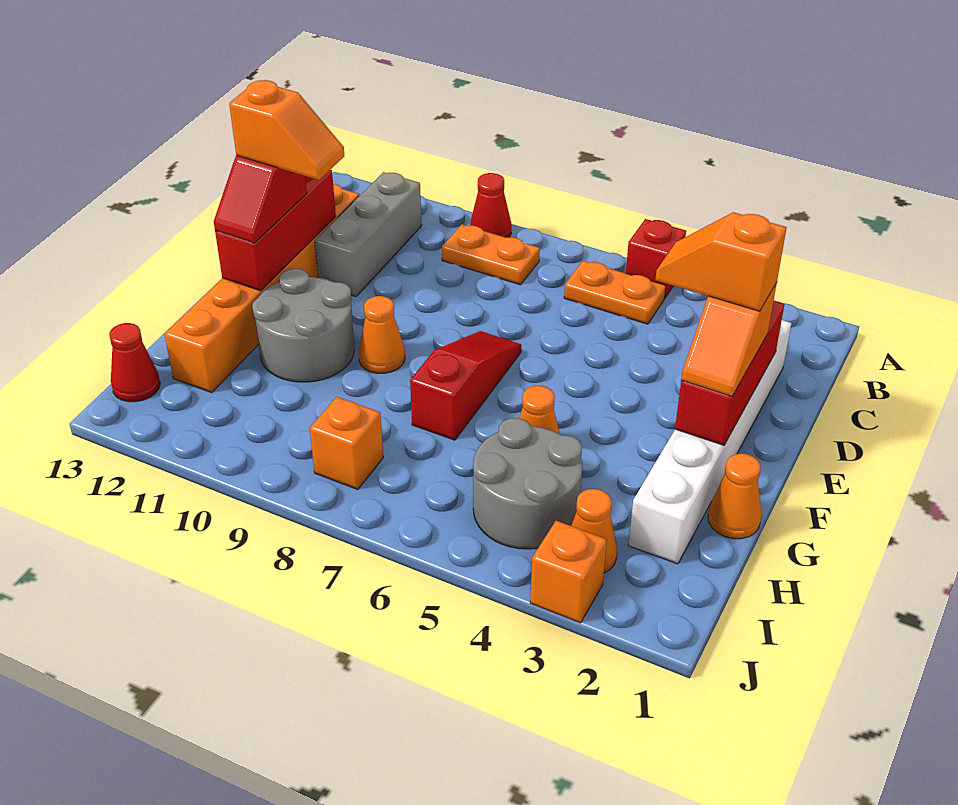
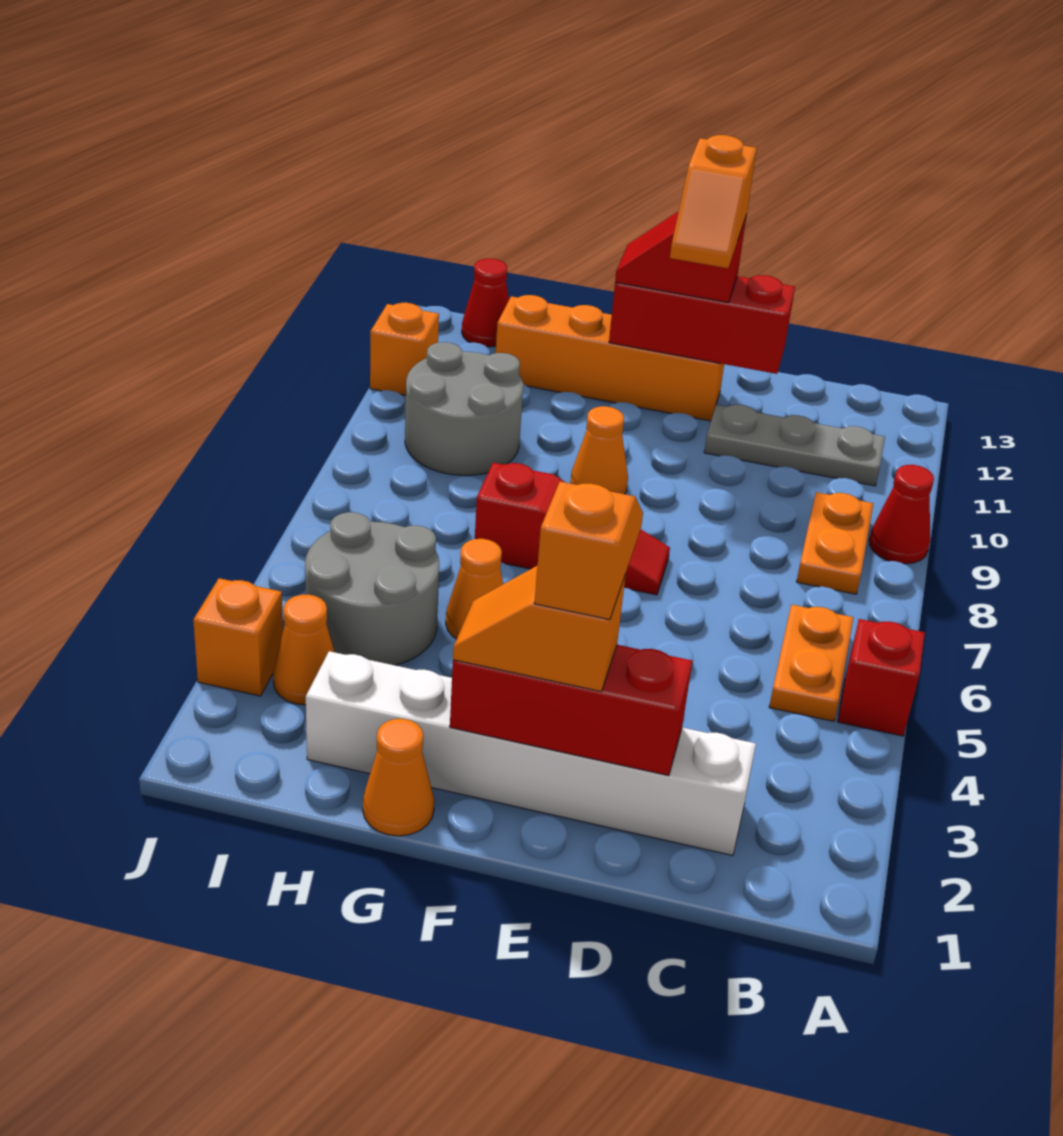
grey brick B11:D11 level 1 -> grey plate B11:D11 level 1
orange brick C12:H12 level 1 -> orange brick E12:H12 level 1
grey round brick F10:G11 level 1 -> grey round brick H9:I10 level 1
orange brick I8 level 1 -> orange brick J11 level 1

